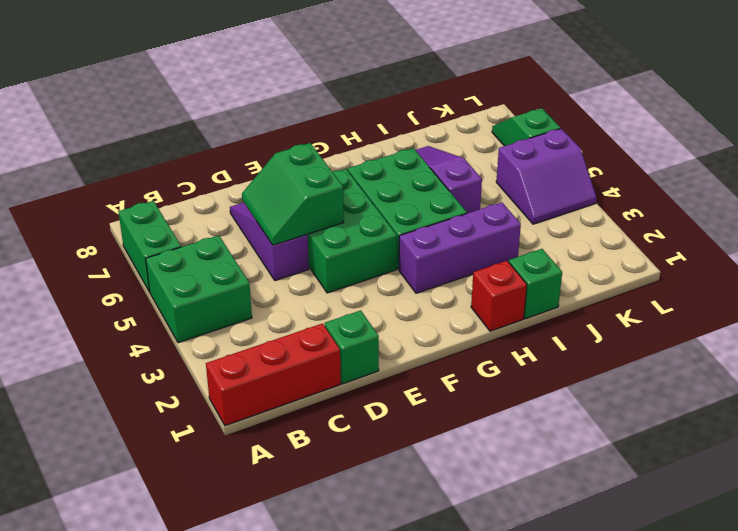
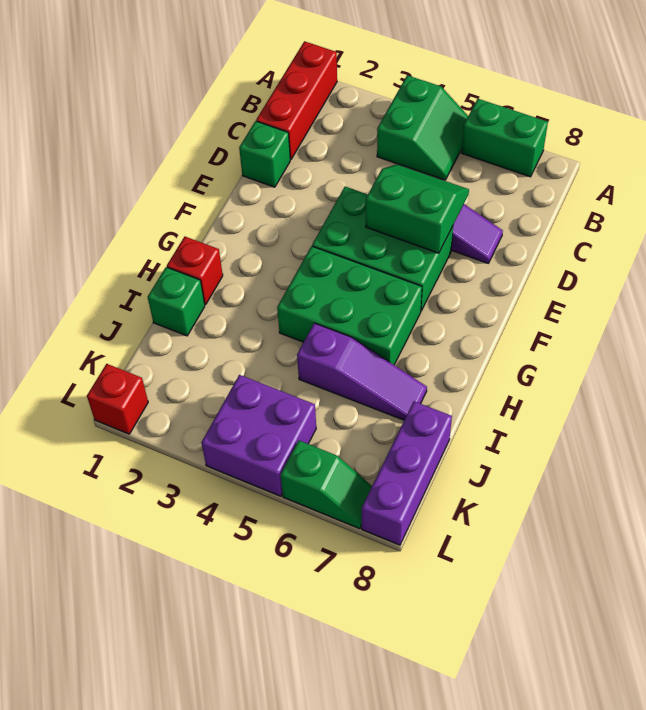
green brick A4:B5 level 1 -> green slope A4:B5 level 1 top 4
purple brick G3:I3 level 1 -> purple brick J8:L8 level 1
purple slope K4:L5 level 1 top 5 -> purple brick K4:L5 level 1
none -> red brick L1 level 1

